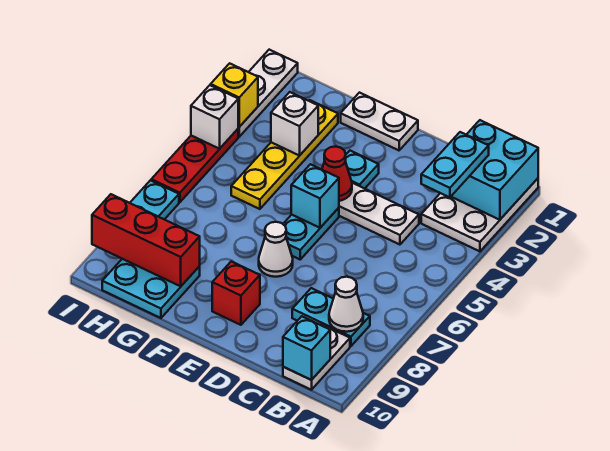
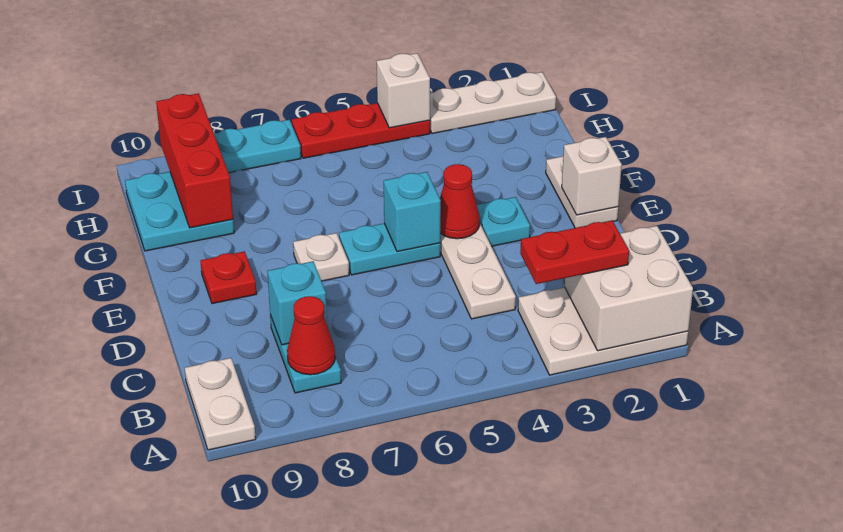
cyan brick A1:B2 level 2 -> white brick A1:B2 level 2
cyan plate B2:B3 level 3 -> red plate B2:B3 level 3
white cone B8 level 2 -> red cone B8 level 2
white plate B9:B10 level 1 -> white plate A10:B10 level 1
cyan brick B10 level 2 -> cyan brick C8 level 2
white cone E7 level 1 -> white plate E7 level 1
red brick E9 level 1 -> red plate E9 level 1
yellow plate G2:G5 level 1 -> none
white brick G3 level 2 -> white brick E1 level 2
yellow brick I3 level 2 -> none

